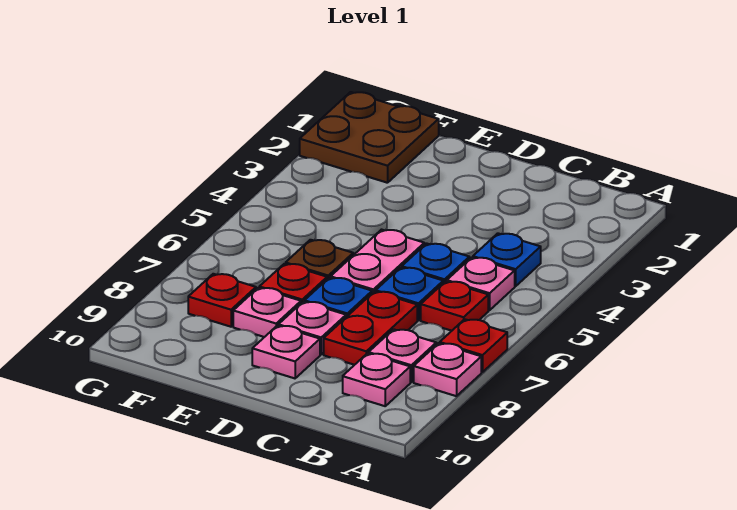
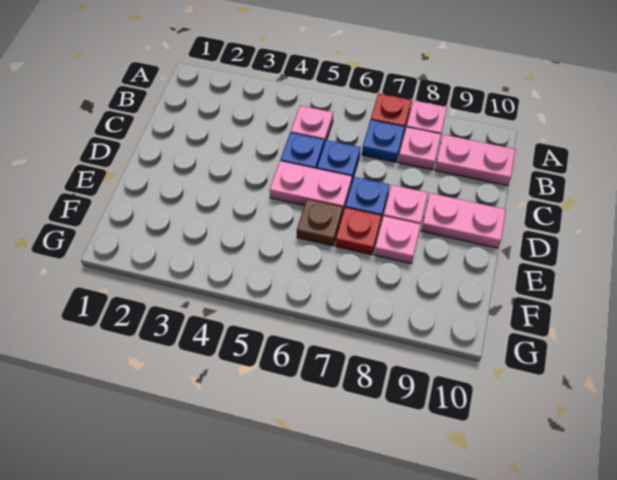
blue plate B4 level 1 -> blue plate B7 level 1
red plate B6 level 1 -> none
pink plate B9 level 1 -> pink plate B9:B10 level 1
red plate C7:C8 level 1 -> none
pink plate D9 level 1 -> pink plate D9:D10 level 1
brown plate F1:G2 level 1 -> none
red plate F8 level 1 -> none

